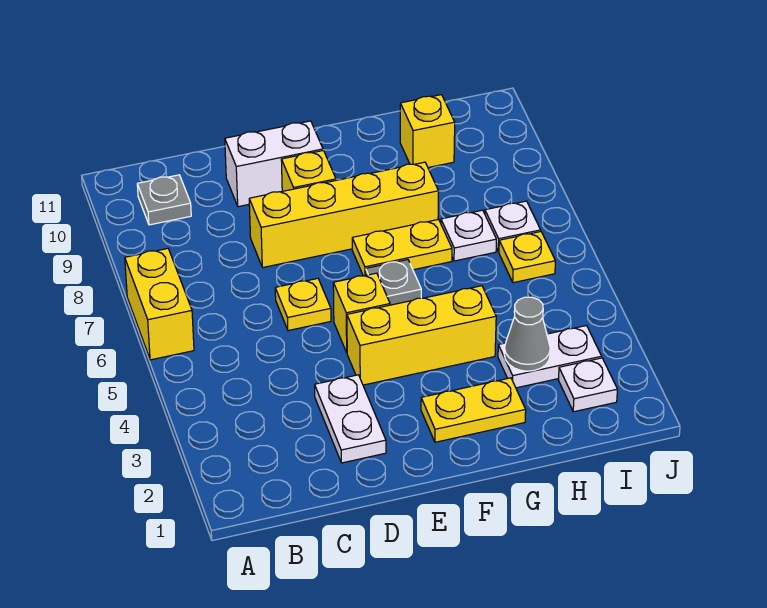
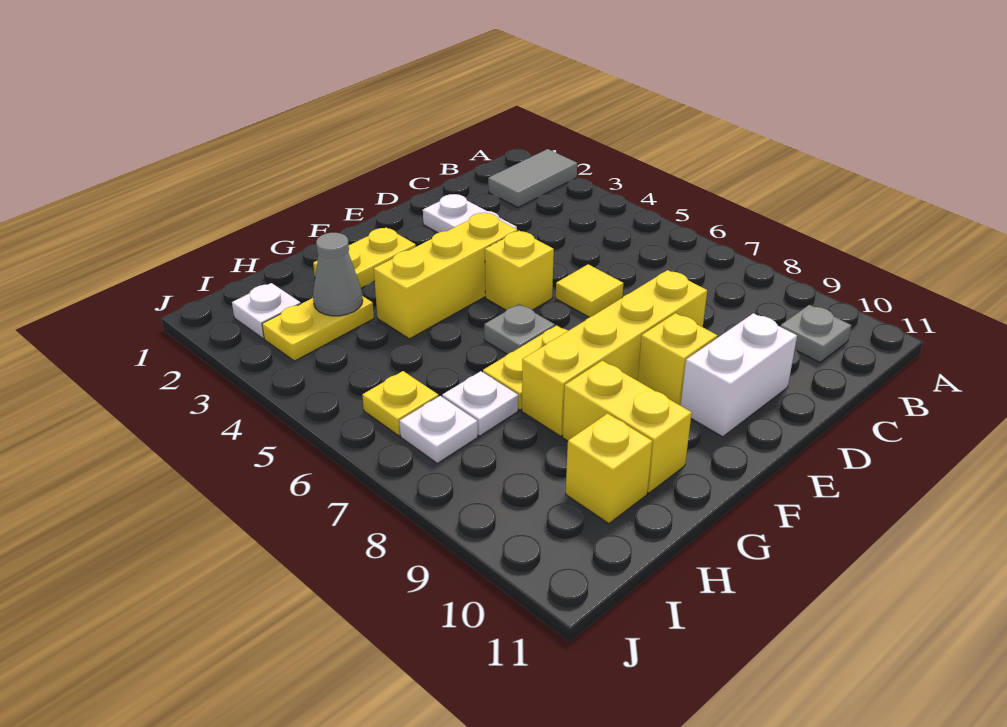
none -> grey tile A2:B2 level 1
yellow brick A6:A7 level 1 -> yellow brick G9:G10 level 1
yellow plate D6 level 1 -> yellow tile D6 level 1
white plate H3:I3 level 1 -> yellow plate H3:I3 level 1

